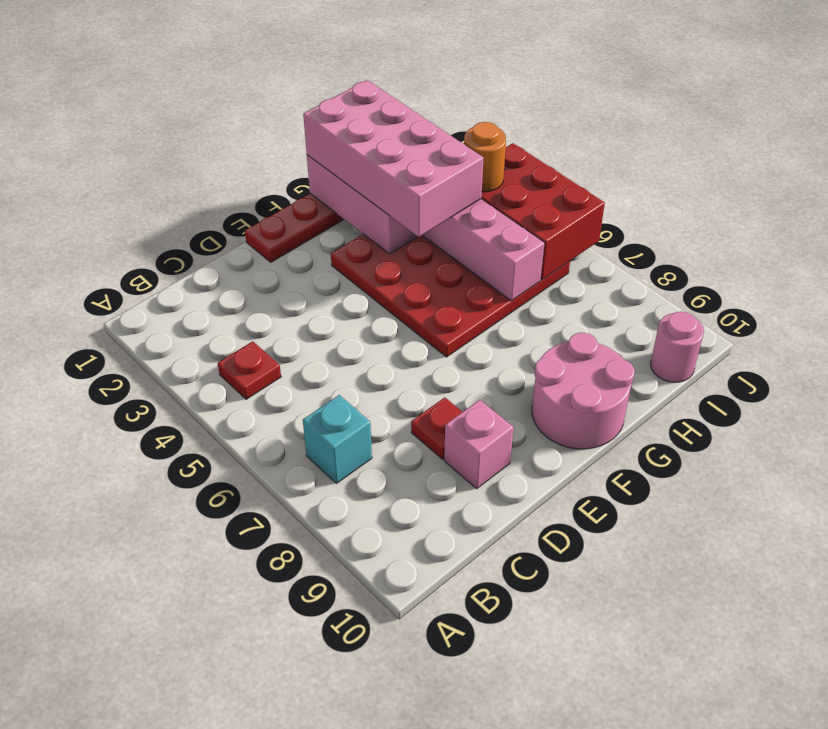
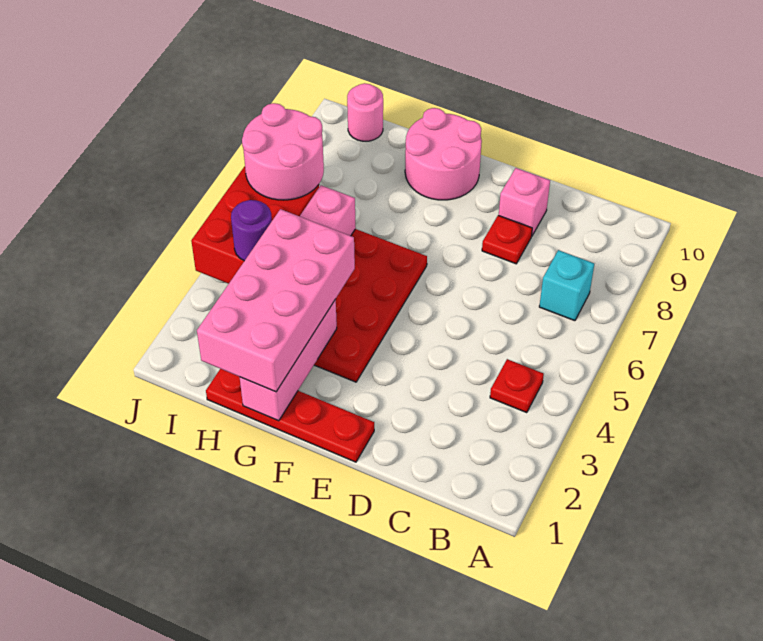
orange round brick I4 level 3 -> purple round brick I4 level 3
none -> pink round brick I6:J7 level 3

